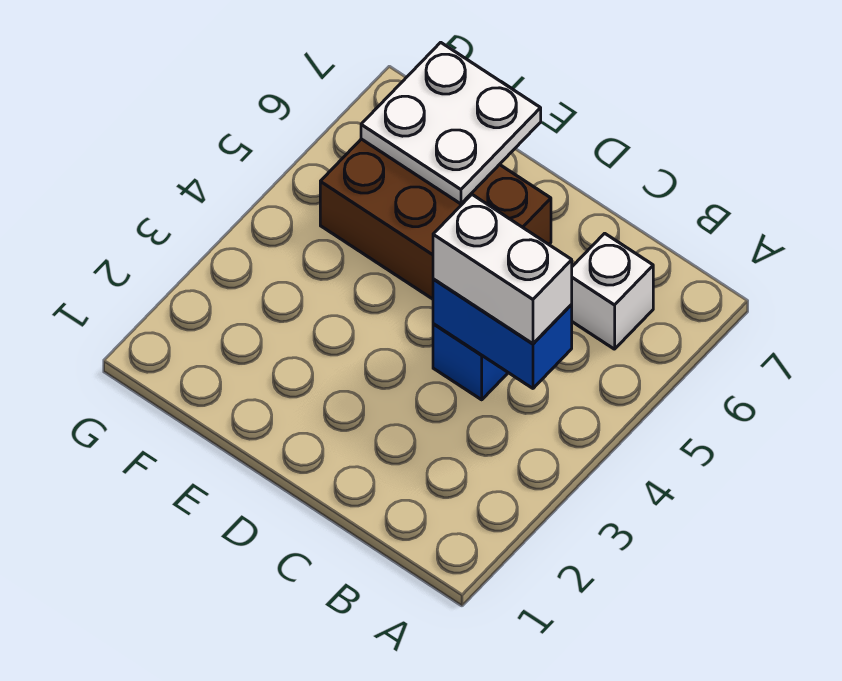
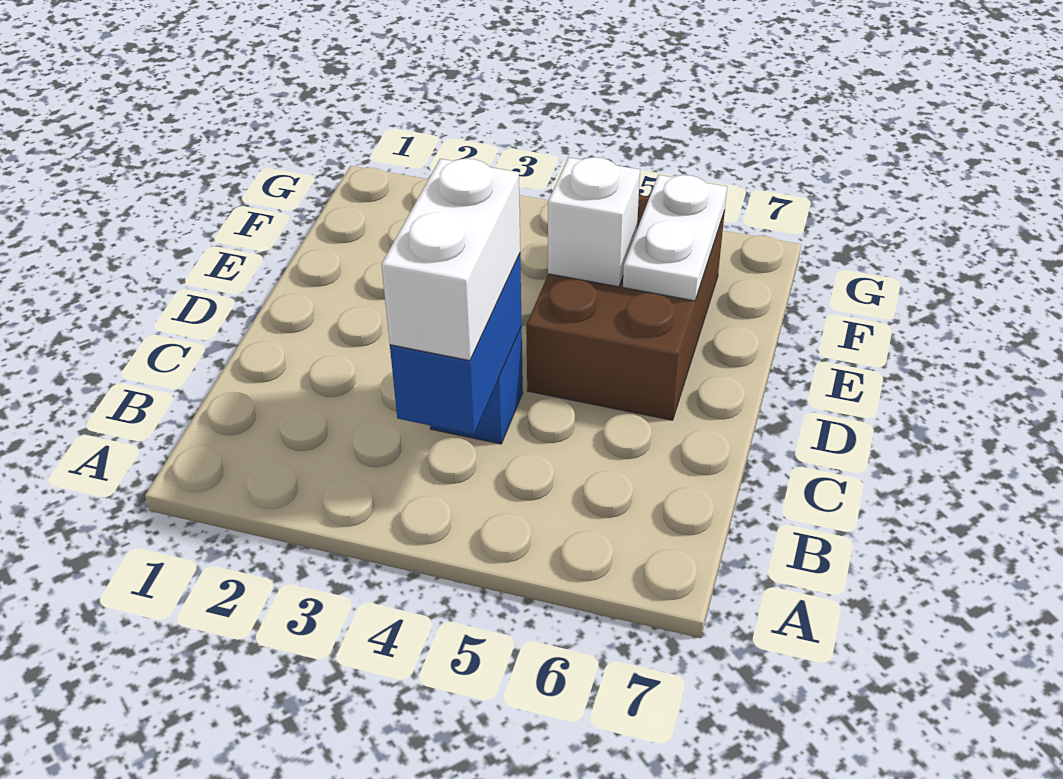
white brick B6 level 1 -> white brick E5 level 2
white plate E6:F7 level 2 -> white plate E6:F6 level 2

